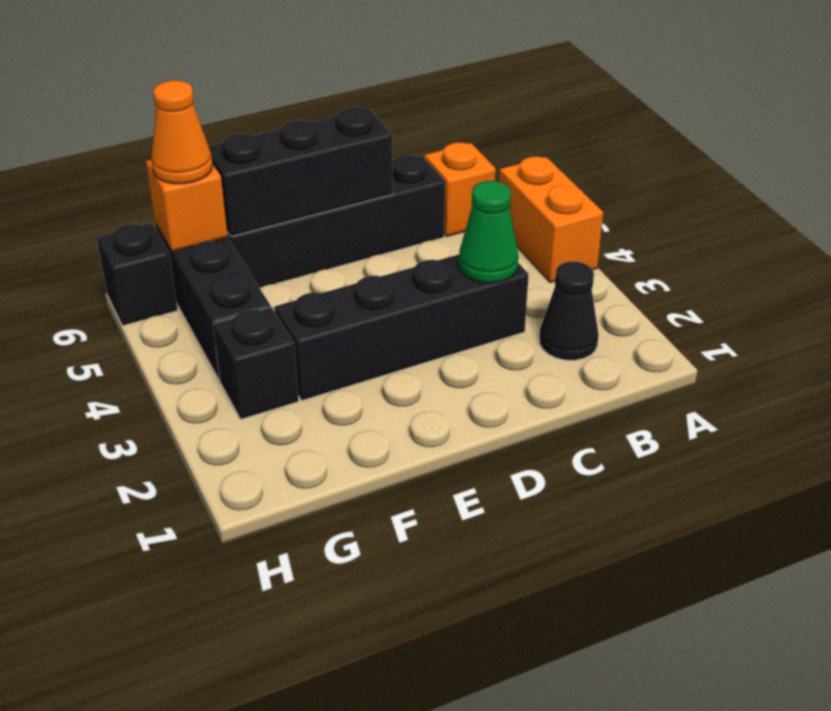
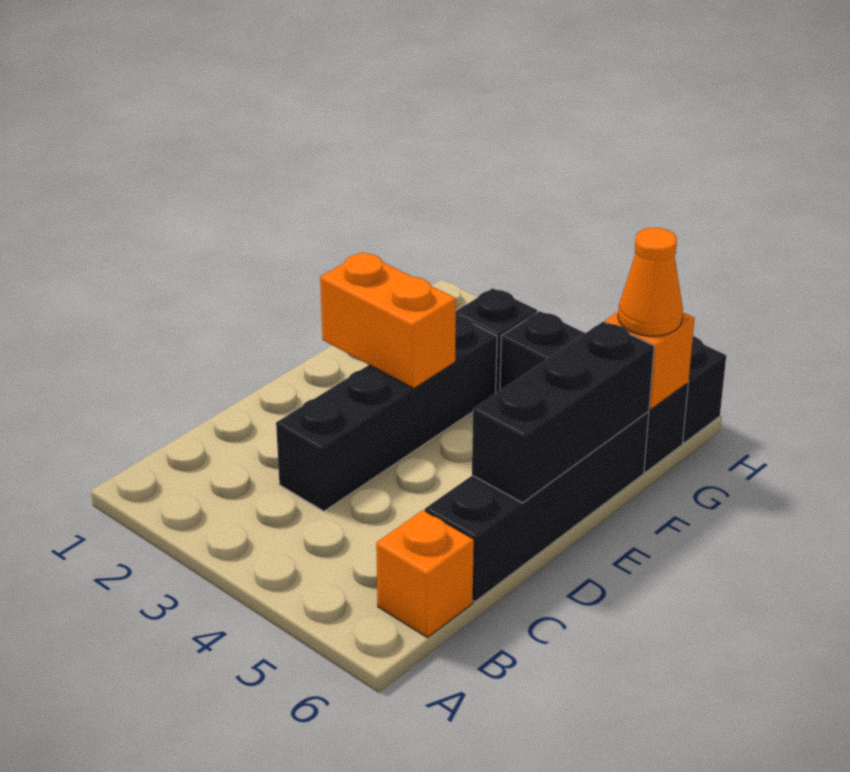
orange brick A4:A5 level 1 -> orange brick E2:E3 level 2
black cone B2 level 1 -> none
green cone C3 level 2 -> none

